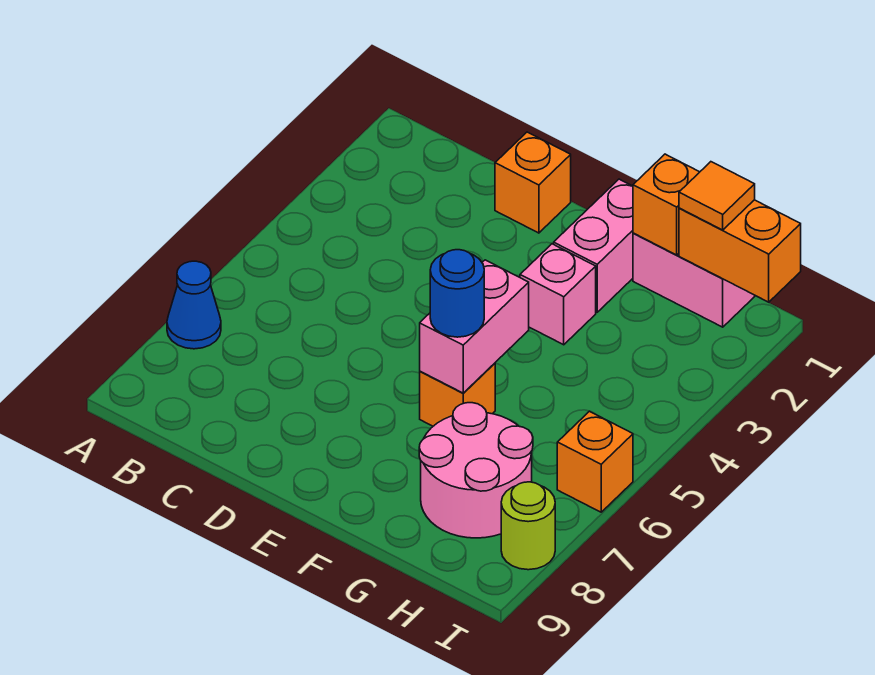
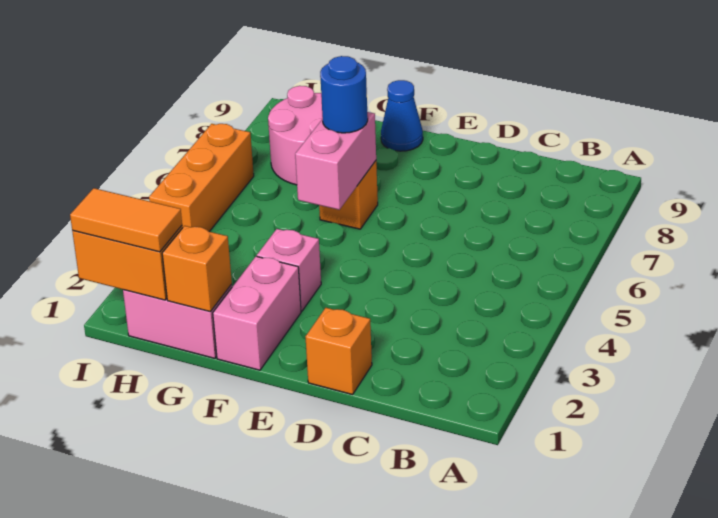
blue cone A7 level 1 -> blue cone F9 level 1
orange tile H1 level 3 -> orange tile H1:I1 level 3
orange brick I6 level 1 -> orange brick I4:I6 level 1
lime round brick I8 level 1 -> none

